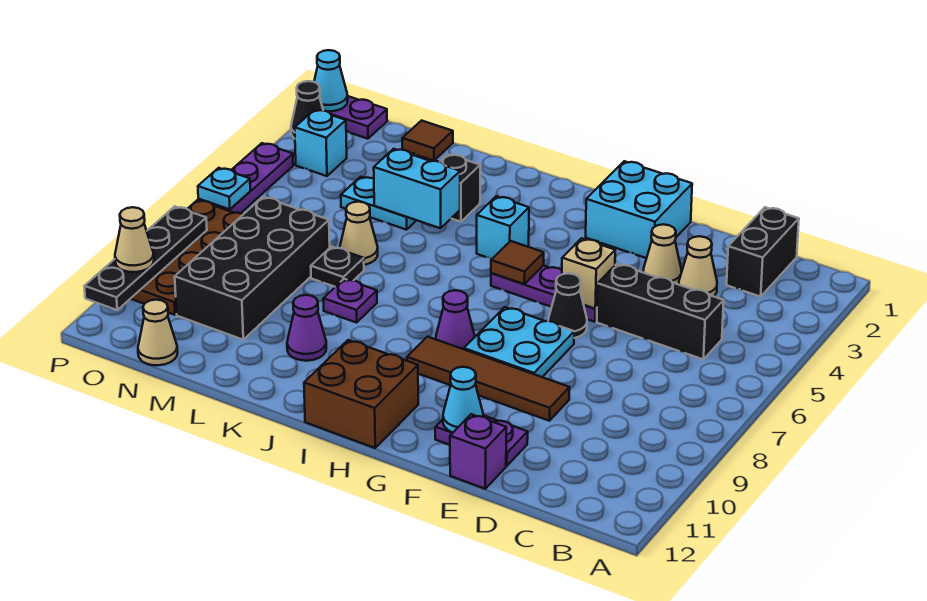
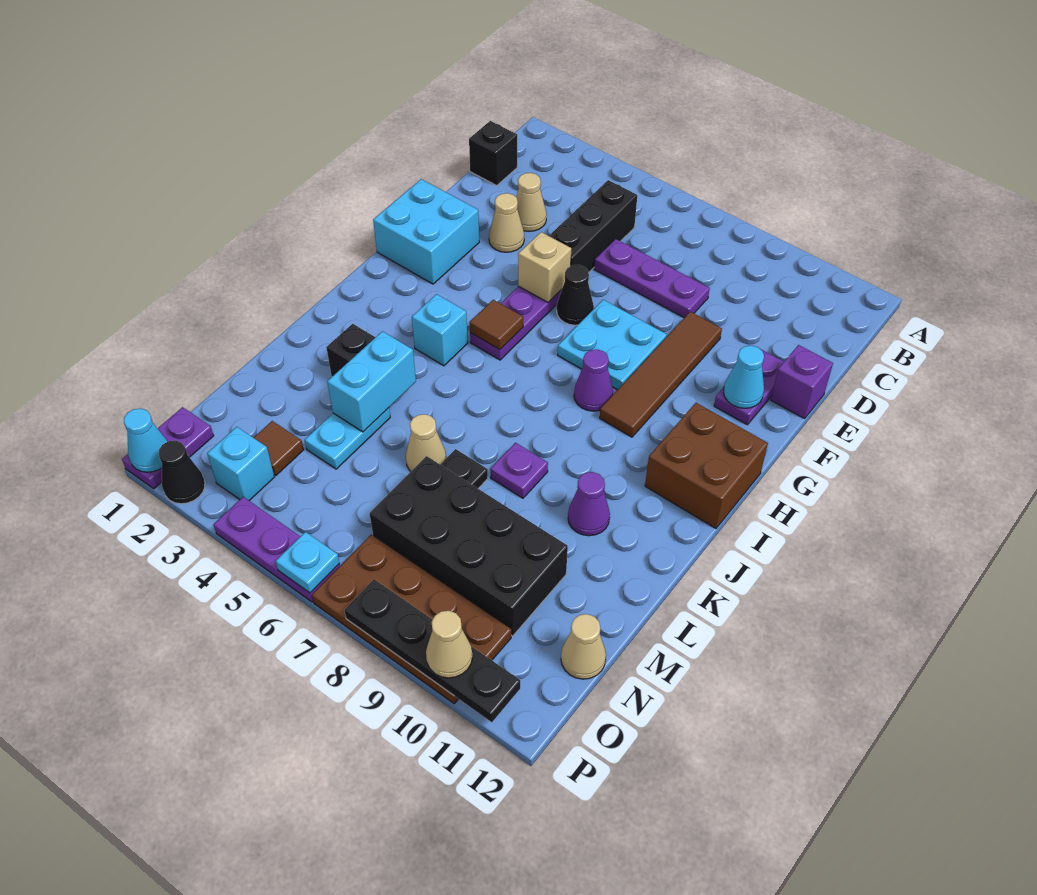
black brick C1:C2 level 1 -> black brick C1 level 1
none -> purple plate D6:D8 level 1
brown tile M1 level 1 -> brown tile N3 level 1

